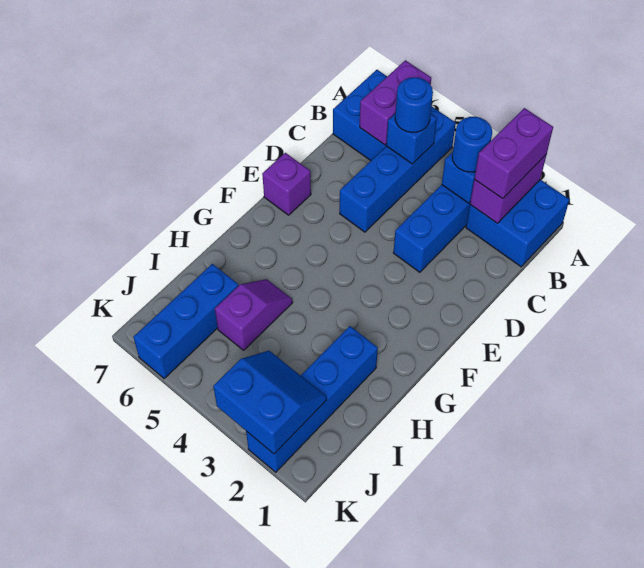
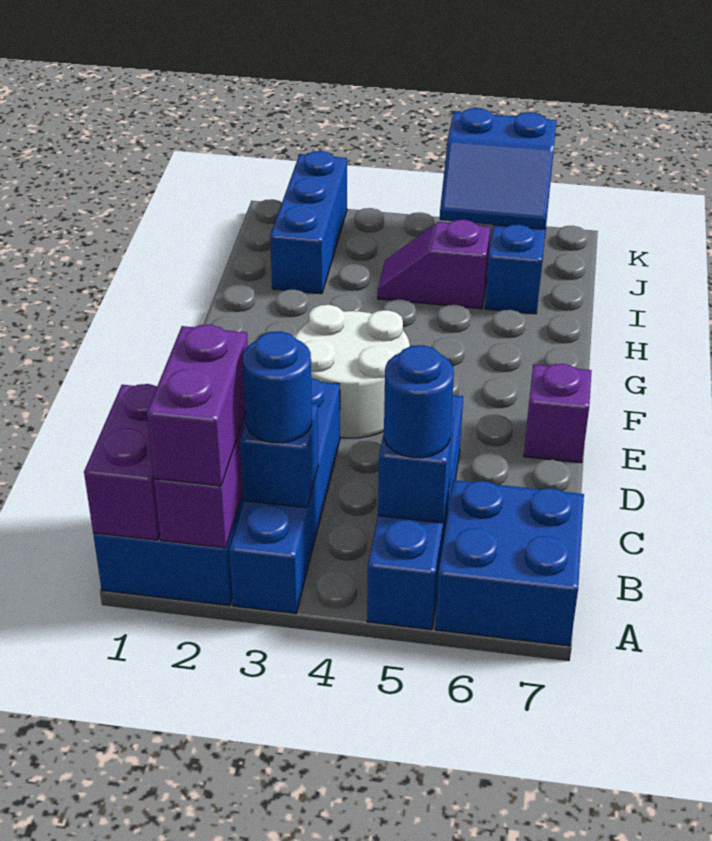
purple brick A6:B6 level 2 -> purple brick A1:B1 level 2
none -> white round brick E3:F4 level 1
blue brick H2:K2 level 1 -> blue brick I2:K2 level 1
purple slope H5:I5 level 1 top I -> purple slope I4:I5 level 1 top 5
blue slope J2:K3 level 2 top K -> blue slope J5:K6 level 2 top K

